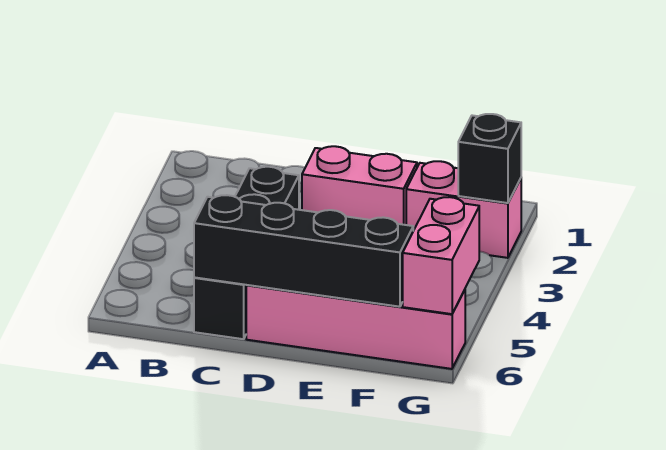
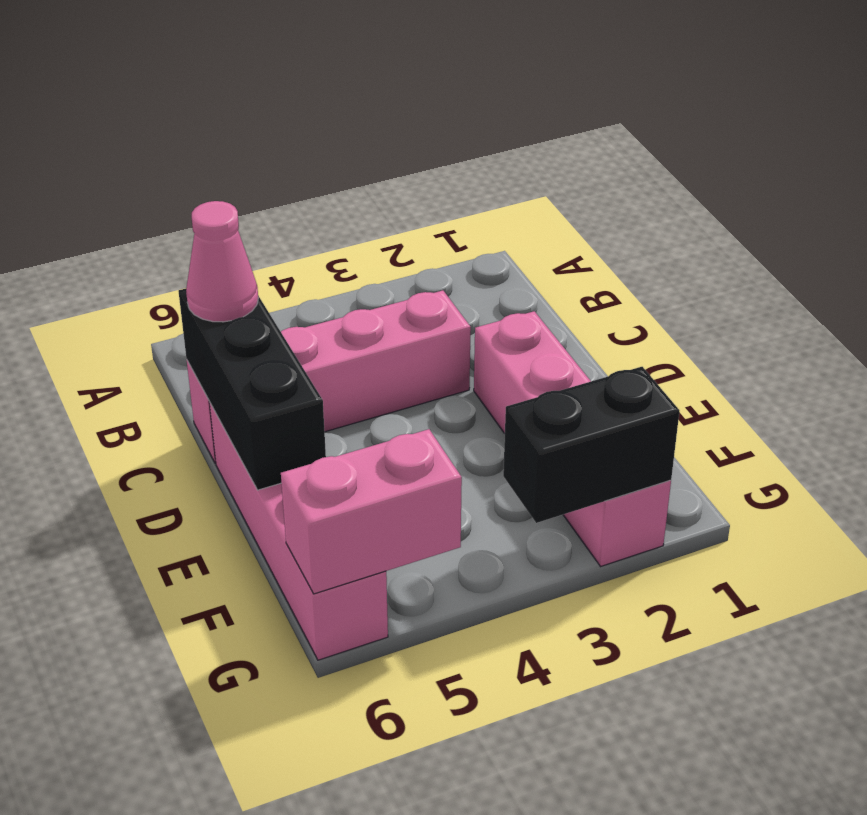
black brick C3:C6 level 1 -> pink brick C3:C6 level 1
black brick C6:F6 level 2 -> black brick C6:E6 level 2
none -> pink cone C6 level 3
black brick G2 level 2 -> black brick G2:G3 level 2

